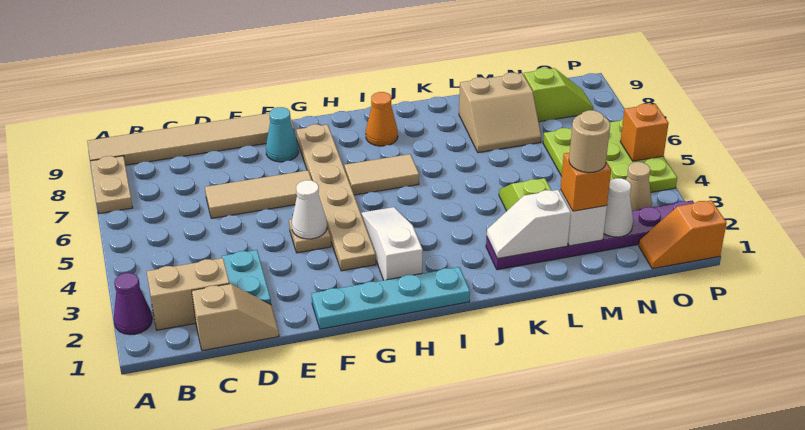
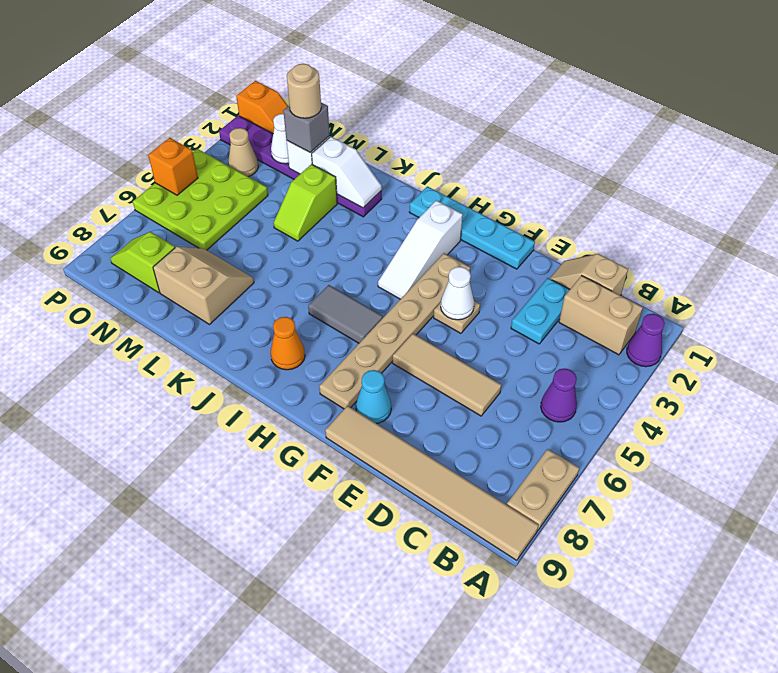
none -> purple cone B5 level 1
tan tile H6:I6 level 1 -> grey tile H6:I6 level 1
orange brick M2 level 3 -> grey brick M2 level 3

